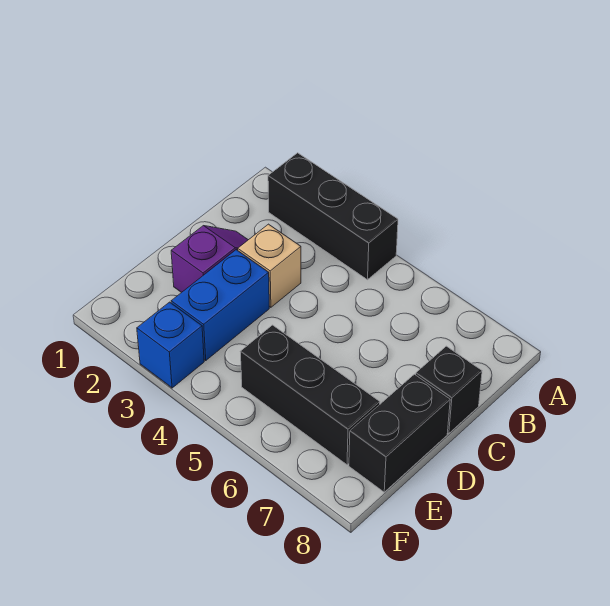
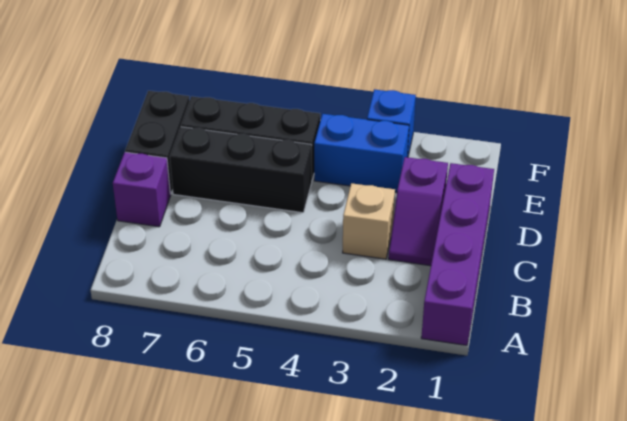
none -> purple brick A1:D1 level 1
black brick A2:A4 level 1 -> black brick D5:D7 level 1
black brick C8 level 1 -> purple brick C8 level 1
blue brick D3:E3 level 1 -> blue brick E3:E4 level 1

